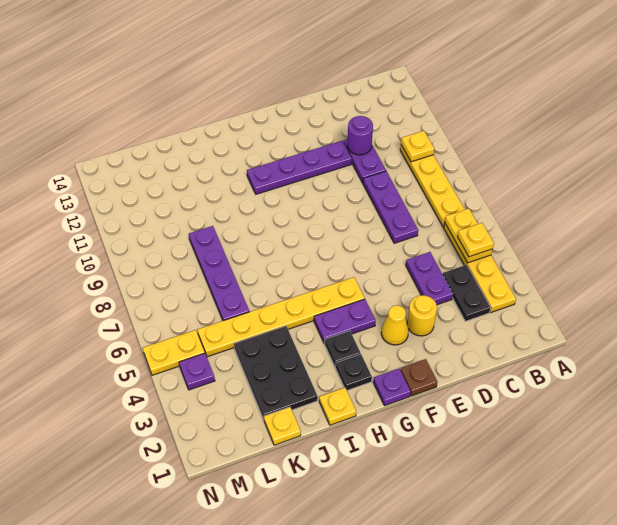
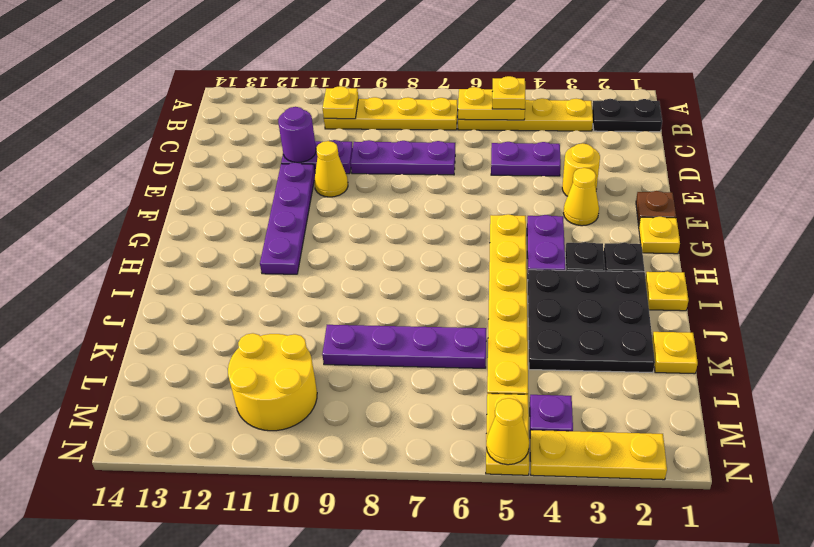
black plate C3:C4 level 1 -> black plate B1:B2 level 1
none -> yellow cone E10 level 1
purple plate G1 level 1 -> yellow plate G1 level 1
black plate J2:K4 level 1 -> black plate I2:K4 level 1
none -> yellow round brick L10:M11 level 1
none -> yellow plate N2:N4 level 1
none -> yellow cone N5 level 2

